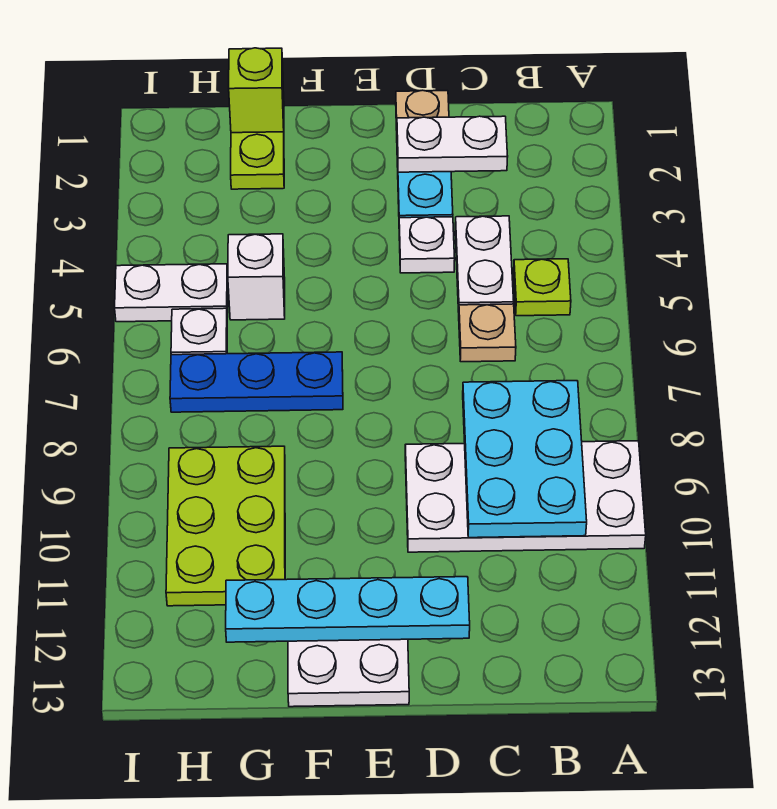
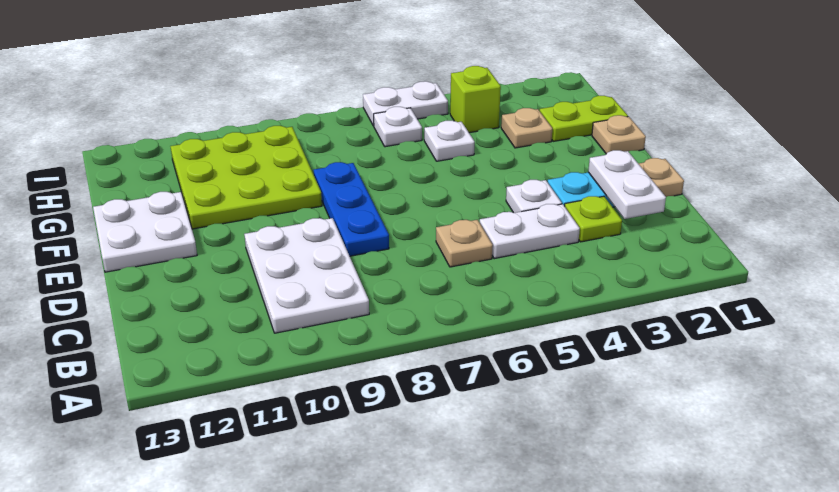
white plate A9:D10 level 1 -> white plate B9:D10 level 1
lime plate B5 level 1 -> lime plate C3 level 1
cyan plate B8:C10 level 2 -> none
cyan plate D12:G12 level 2 -> none
none -> tan plate F1 level 1
blue plate F7:H7 level 1 -> blue plate D8:F8 level 1
lime brick G1 level 2 -> lime brick H4 level 1
none -> tan plate G3 level 1
white brick G5 level 1 -> white plate G5 level 1
lime plate G9:H11 level 1 -> lime plate F9:H11 level 1
white plate H5:I5 level 1 -> white plate I5:I6 level 1

